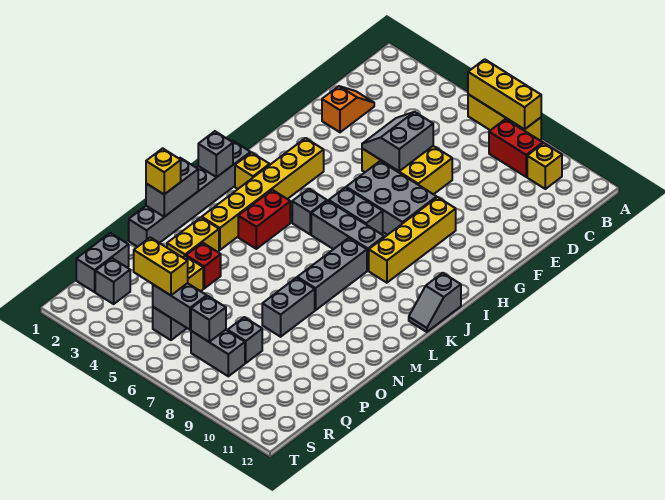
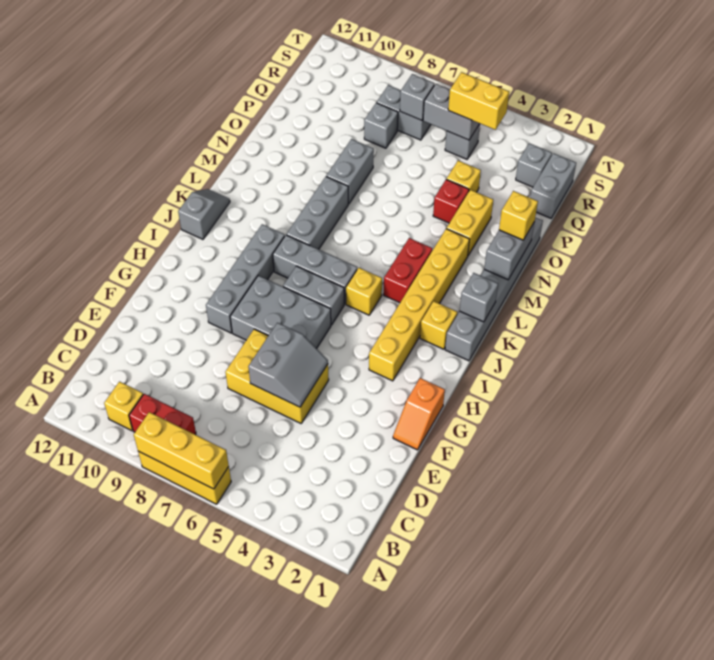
orange slope D2:E2 level 1 top E -> orange slope F1:G1 level 1 top G
yellow brick G9:J9 level 1 -> grey brick G9:J9 level 1
grey brick J5 level 1 -> yellow brick J5 level 1

